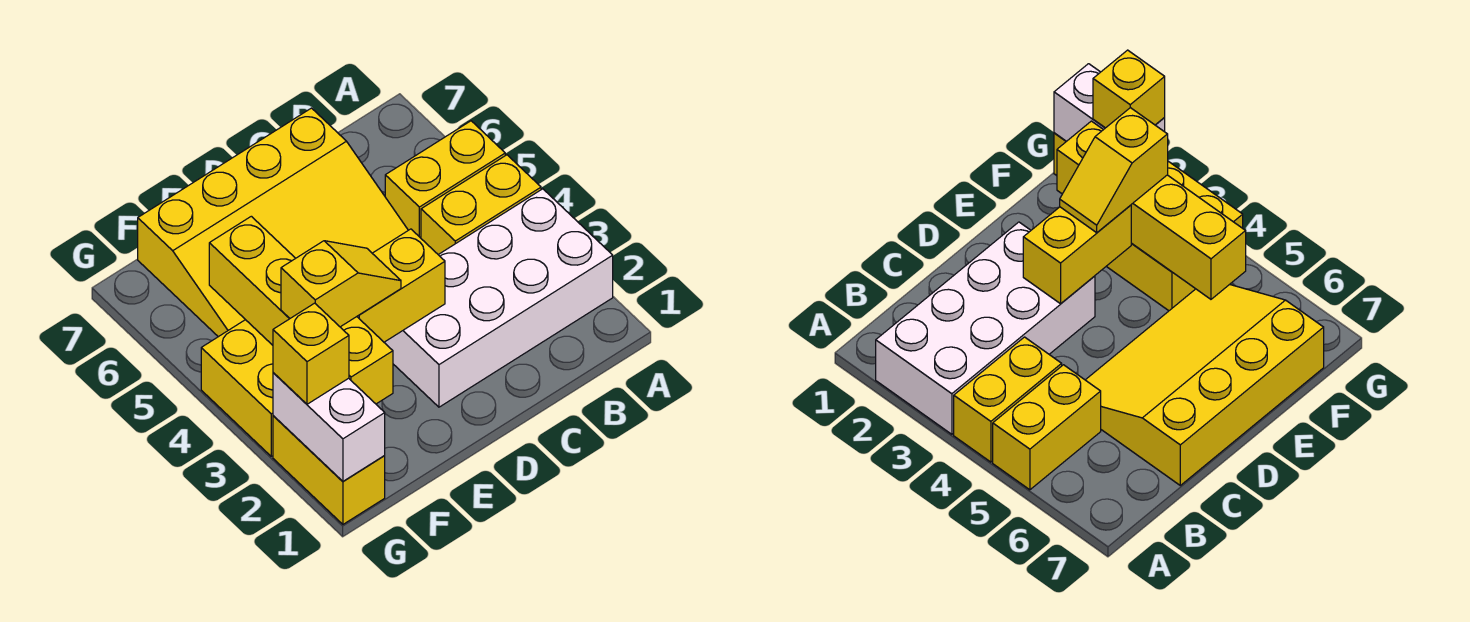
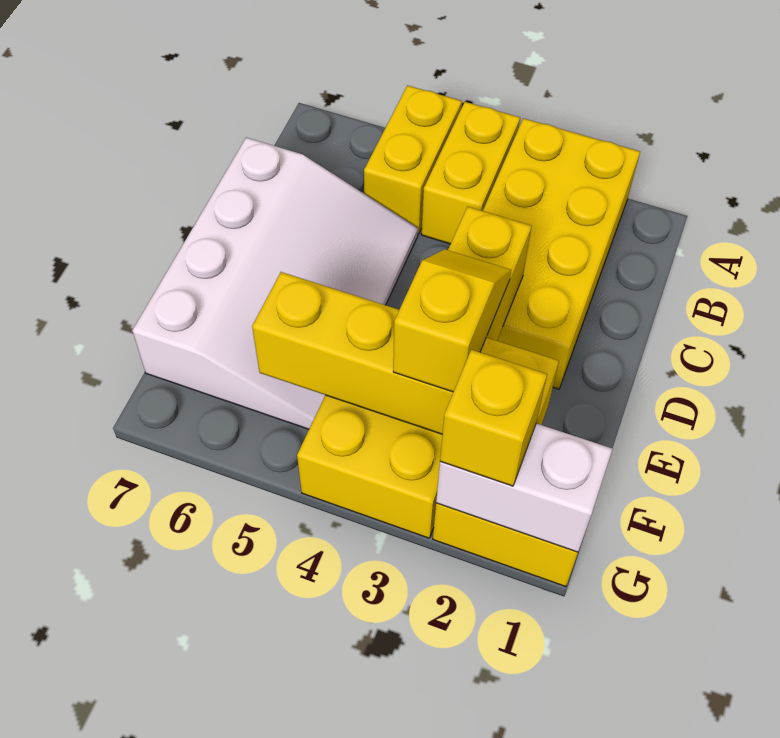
white brick A2:D3 level 1 -> yellow brick A2:D3 level 1
yellow slope C5:F7 level 1 top 7 -> white slope C5:F7 level 1 top 7

